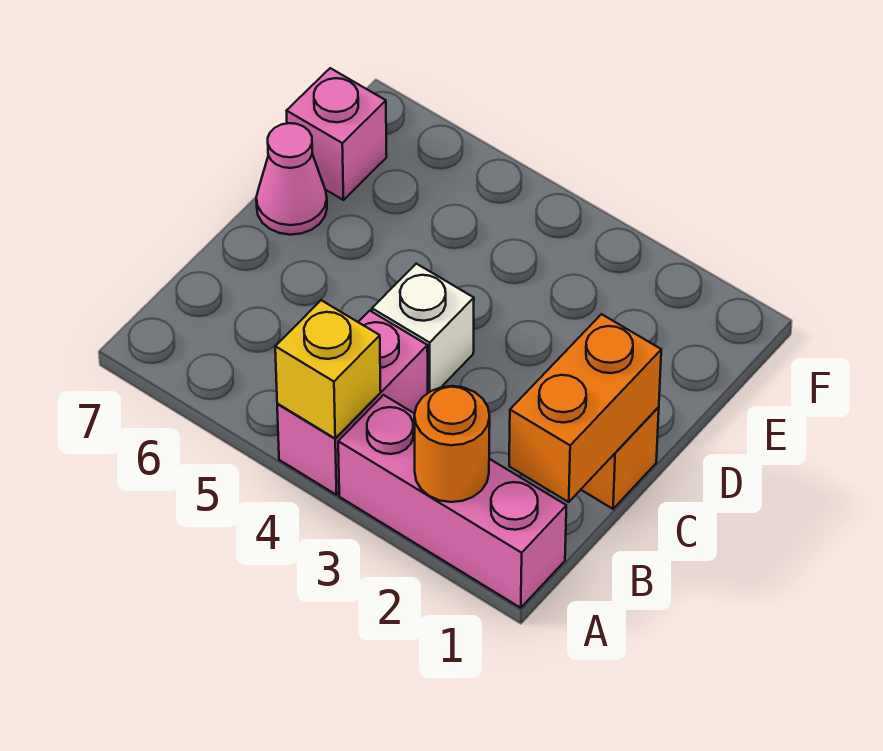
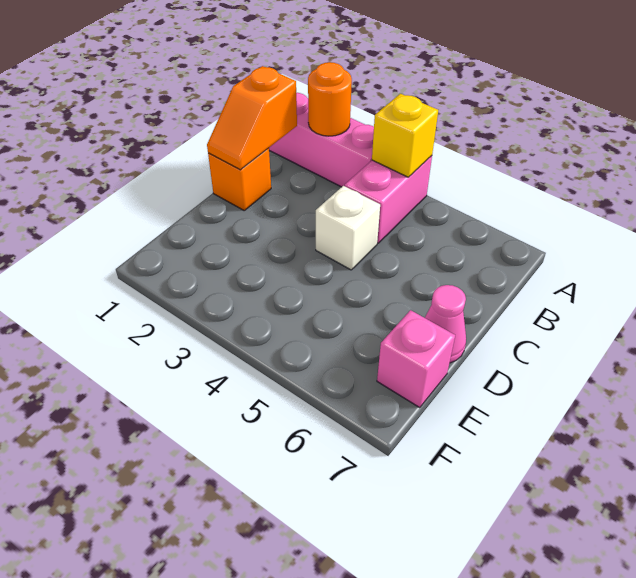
orange brick B1:C1 level 2 -> orange slope B1:C1 level 2 top B

